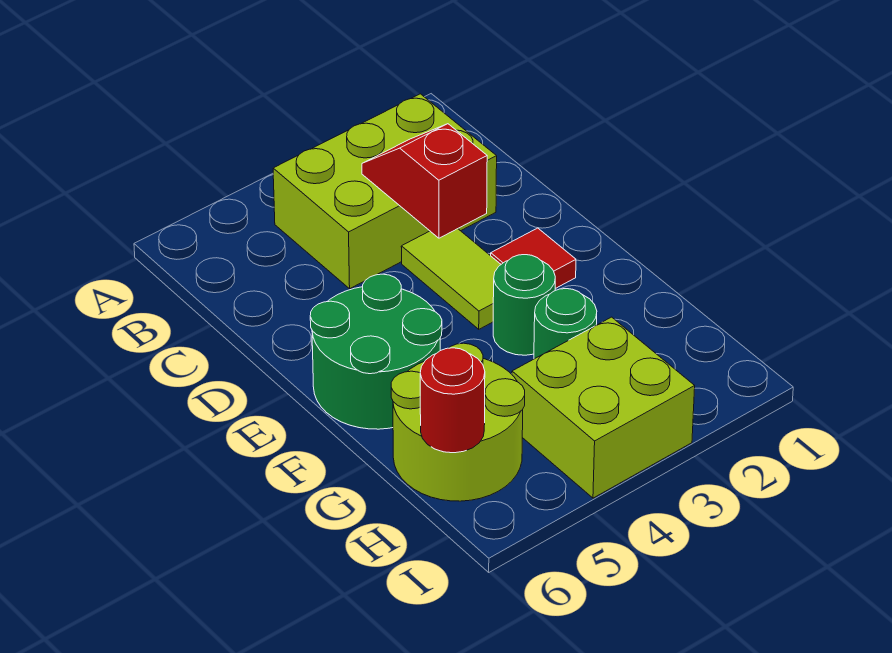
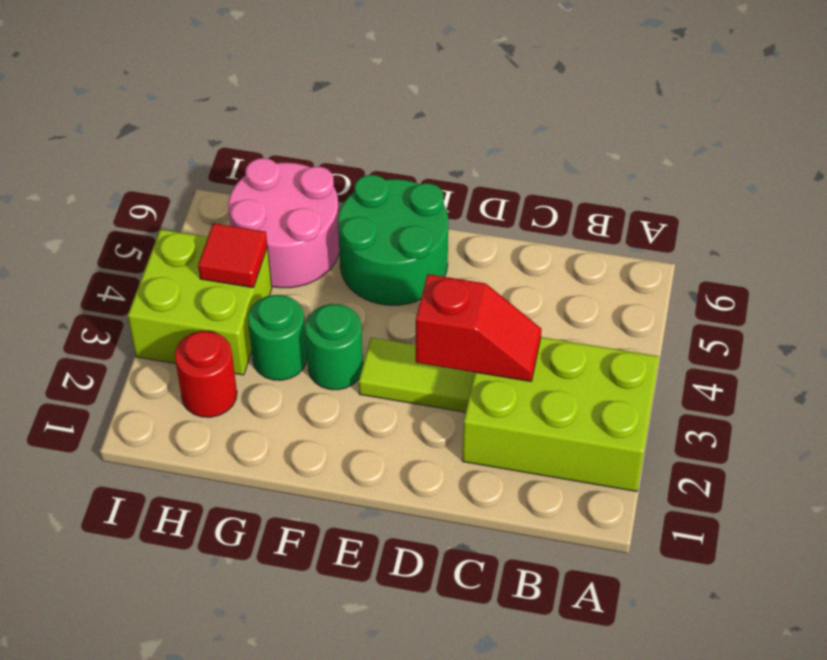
lime brick B2:C4 level 1 -> lime brick A2:C3 level 1
red tile E2 level 1 -> red tile H4 level 2
lime round brick G5:H6 level 1 -> pink round brick G5:H6 level 1
red round brick H6 level 2 -> red round brick H2 level 1

